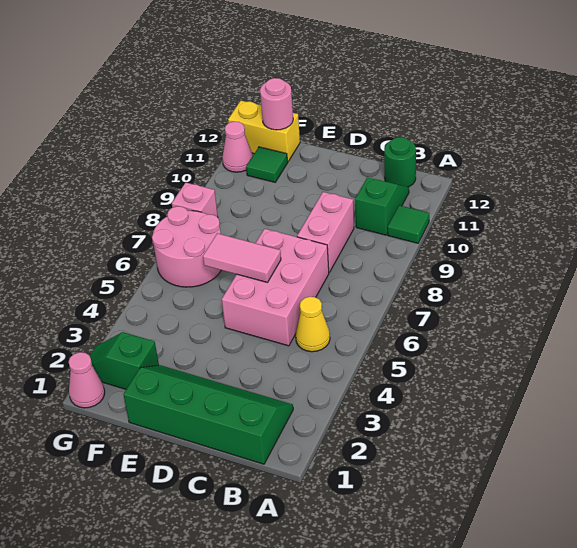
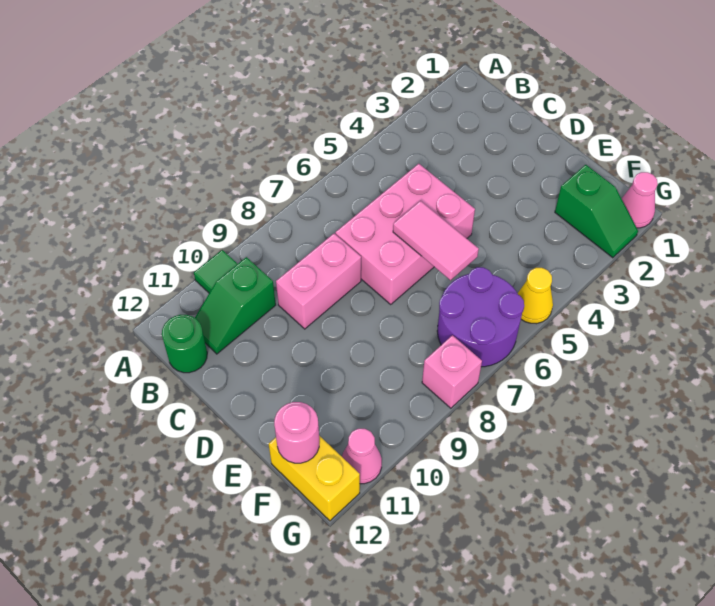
green slope B1:E2 level 1 top 1 -> none
yellow cone B5 level 1 -> yellow cone G5 level 1
pink round brick F6:G7 level 1 -> purple round brick F6:G7 level 1
green tile F11 level 1 -> none

